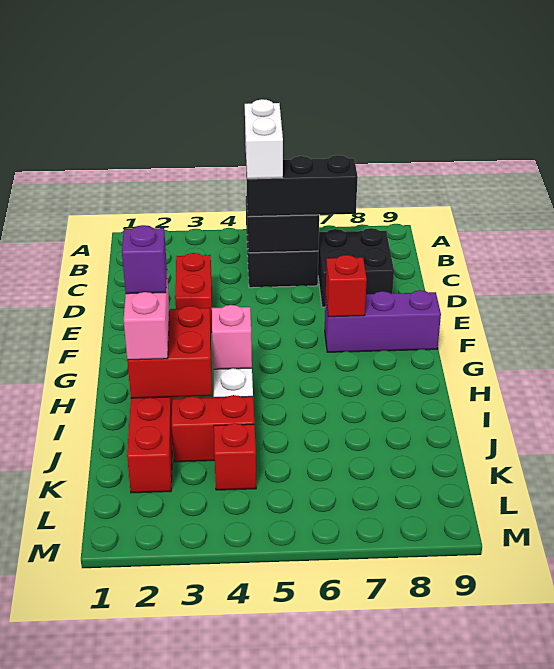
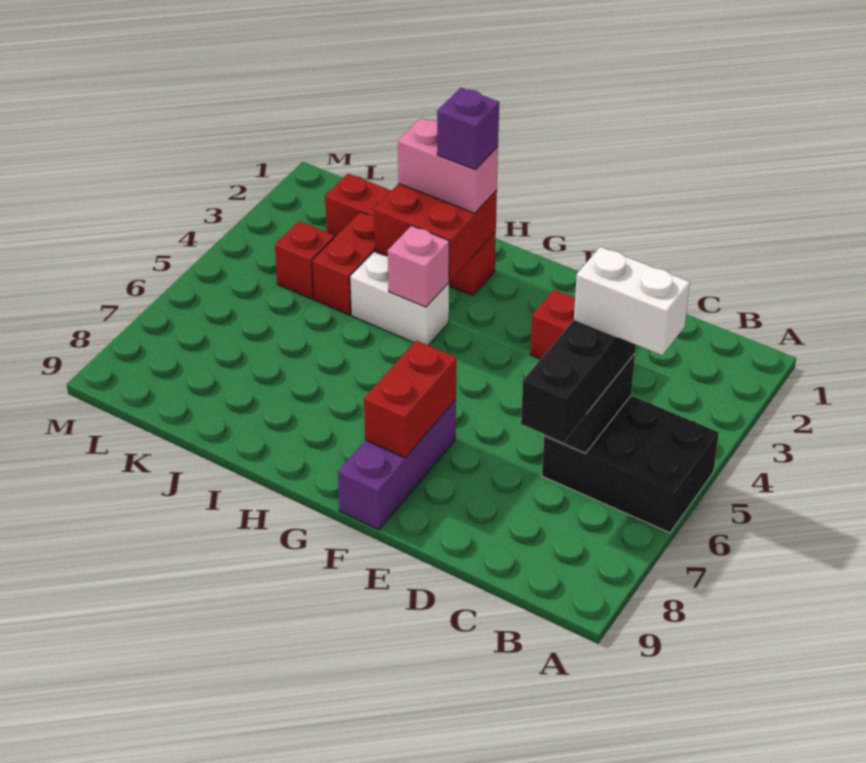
black brick C7:D8 level 1 -> none
red brick F7 level 2 -> red brick F7:F8 level 2

